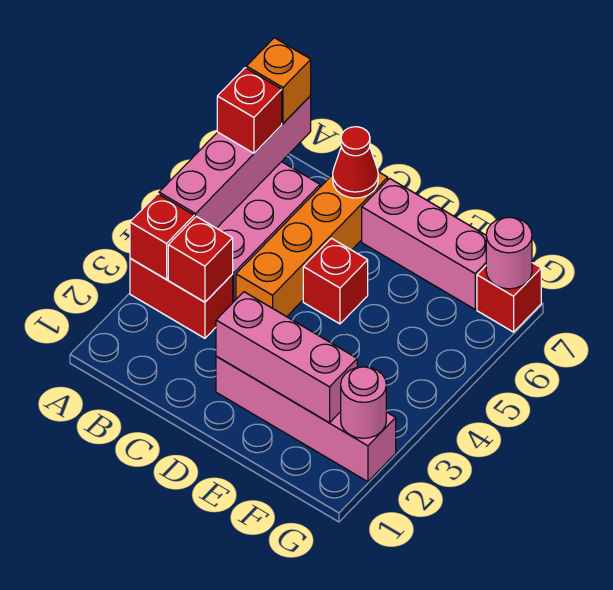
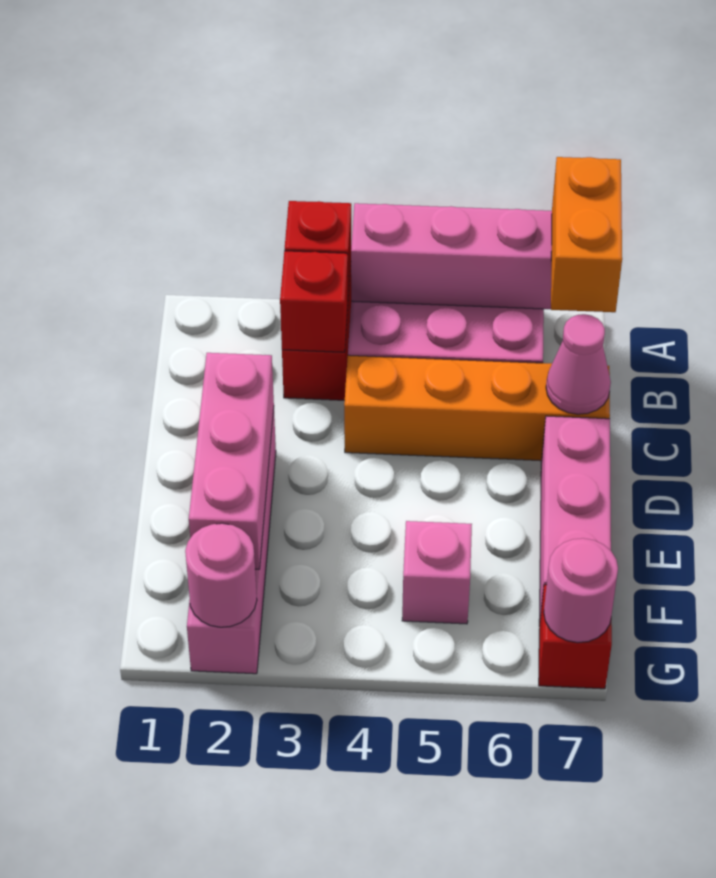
red brick A6 level 3 -> none
orange brick A7 level 3 -> orange brick A7:B7 level 3
red cone C7 level 2 -> pink cone C7 level 2
red brick D5 level 1 -> none
none -> pink brick F5 level 1

